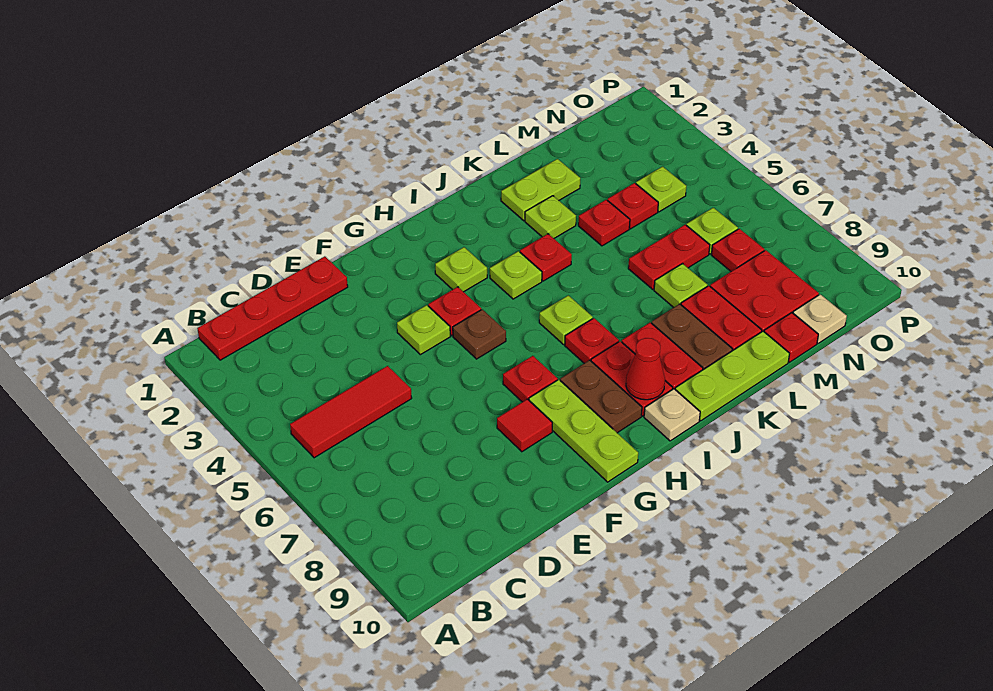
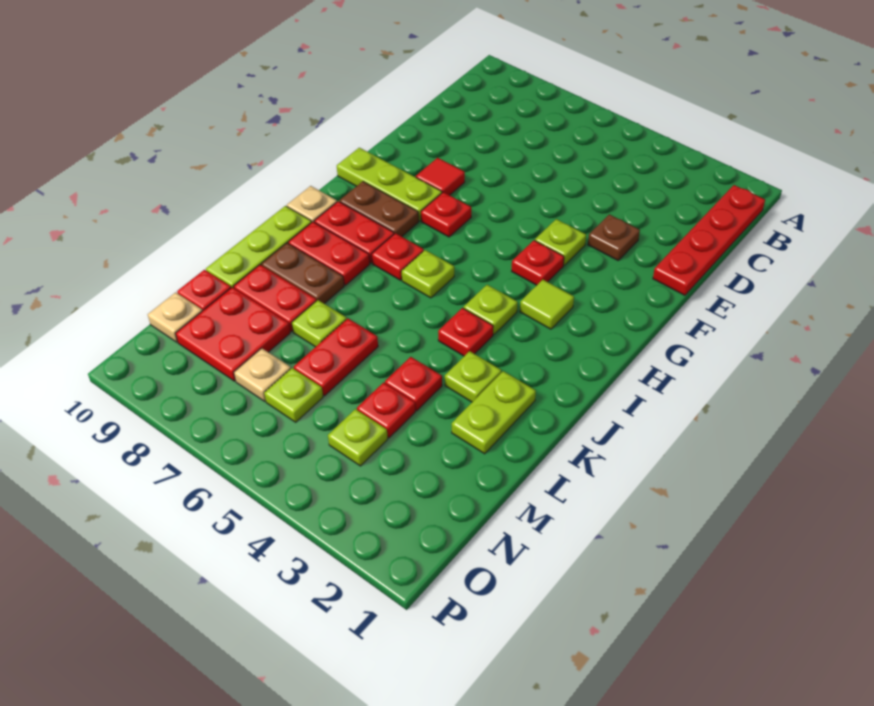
red tile B5:D5 level 1 -> none
brown plate G5 level 1 -> brown plate E3 level 1
lime plate H3 level 1 -> lime tile H3 level 1
red cone I9 level 2 -> none
red plate N7 level 1 -> tan plate N7 level 1

